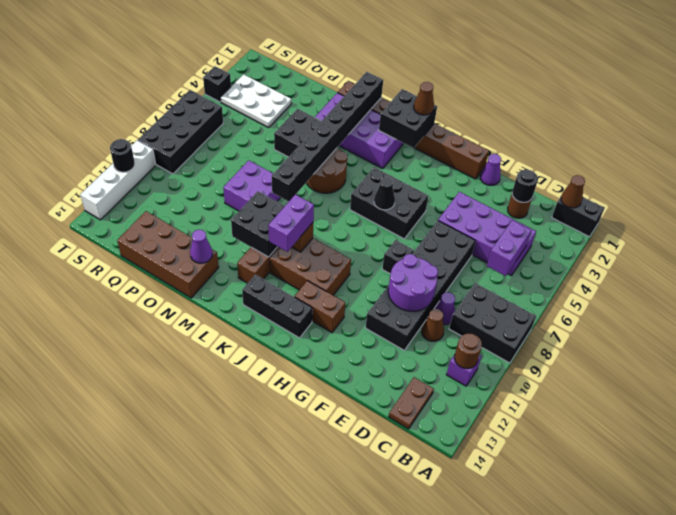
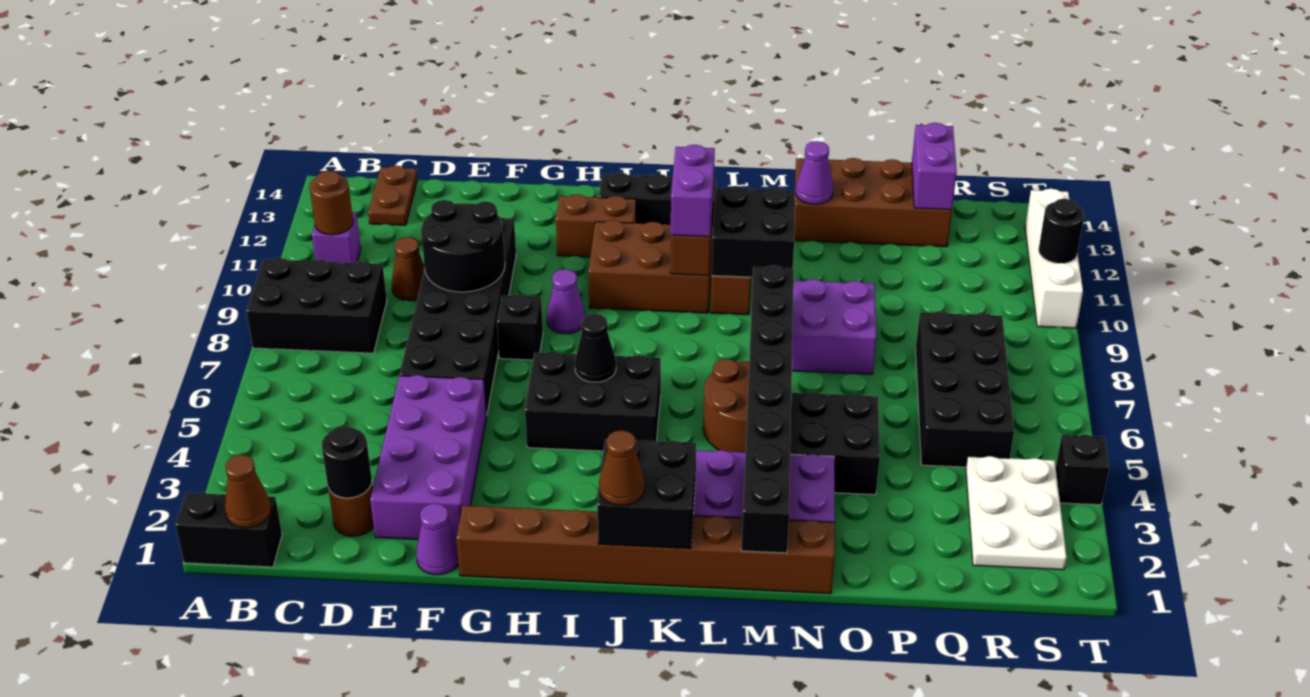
purple brick C4:F5 level 1 -> purple brick E2:F5 level 1
purple brick C5:C6 level 2 -> purple brick Q13:Q14 level 2
purple cone D9 level 1 -> purple cone H9 level 1
purple round brick E9:F10 level 2 -> black round brick E9:F10 level 2
white plate Q3:S4 level 1 -> white plate R2:S4 level 1
black brick S6:T9 level 1 -> black brick Q5:R8 level 1

